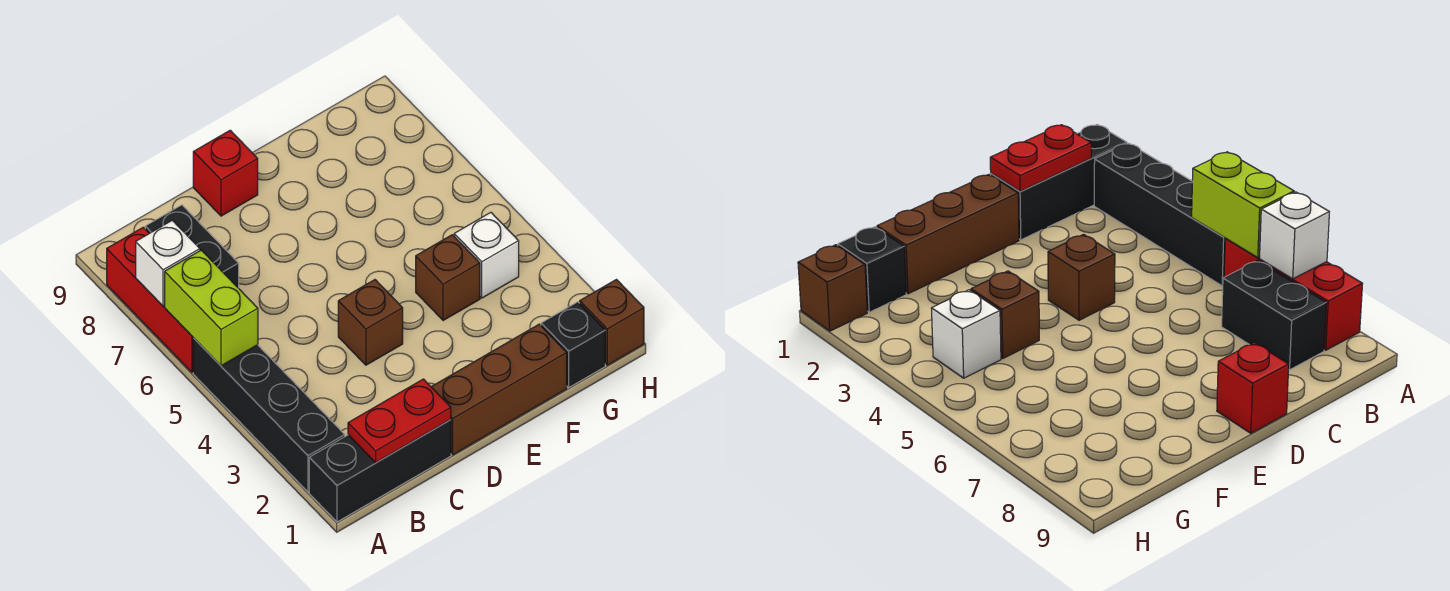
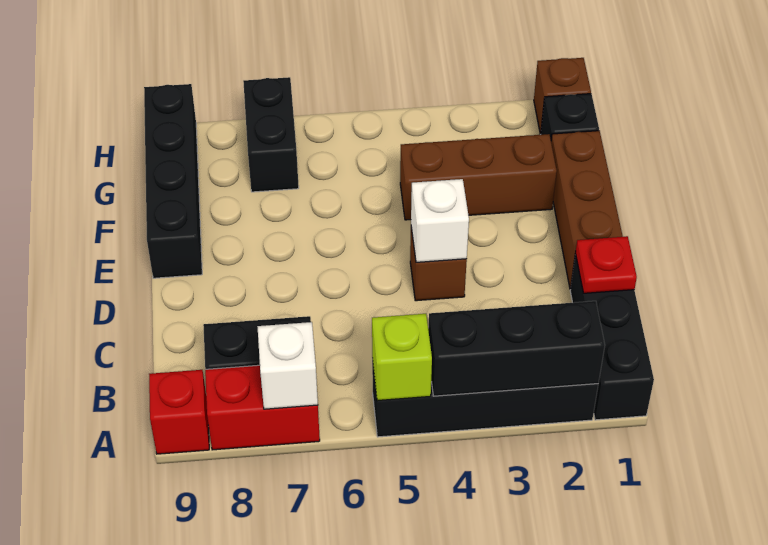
none -> black brick A2:A4 level 2
lime brick A5:A6 level 2 -> lime brick A5 level 2
red brick A6:A8 level 1 -> red brick A7:A8 level 1
red plate B1:C1 level 2 -> red plate C1 level 2
red brick D9 level 1 -> red brick A9 level 1
none -> black brick E9:H9 level 1
brown brick F4 level 1 -> brown brick F2:F4 level 1
white brick G4 level 1 -> white brick D4 level 2
none -> black brick G7:H7 level 1

